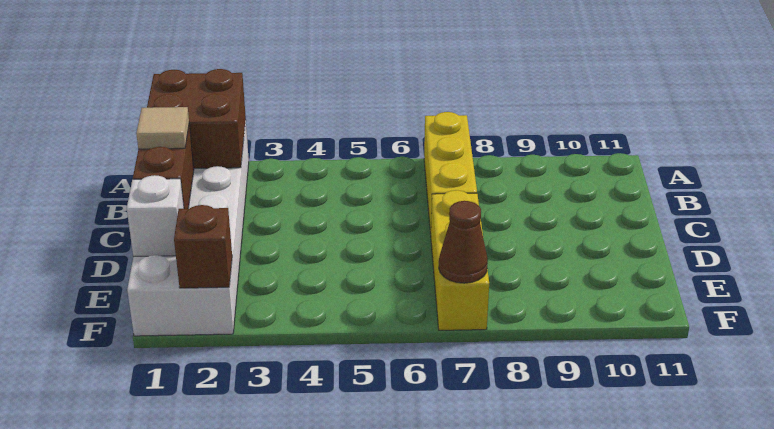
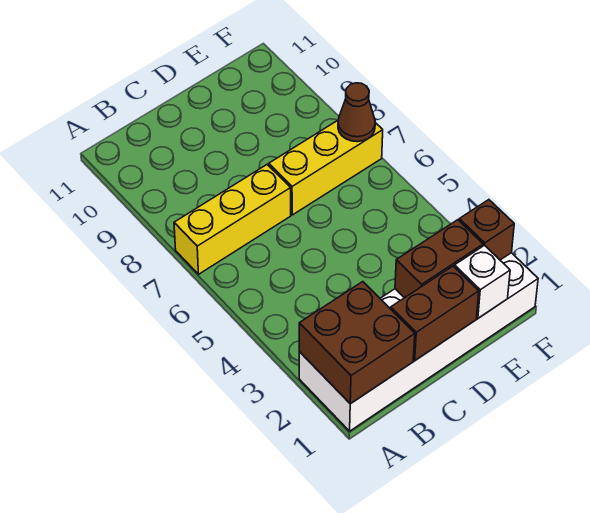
tan tile C1 level 3 -> none
none -> brown brick D2:E2 level 2

